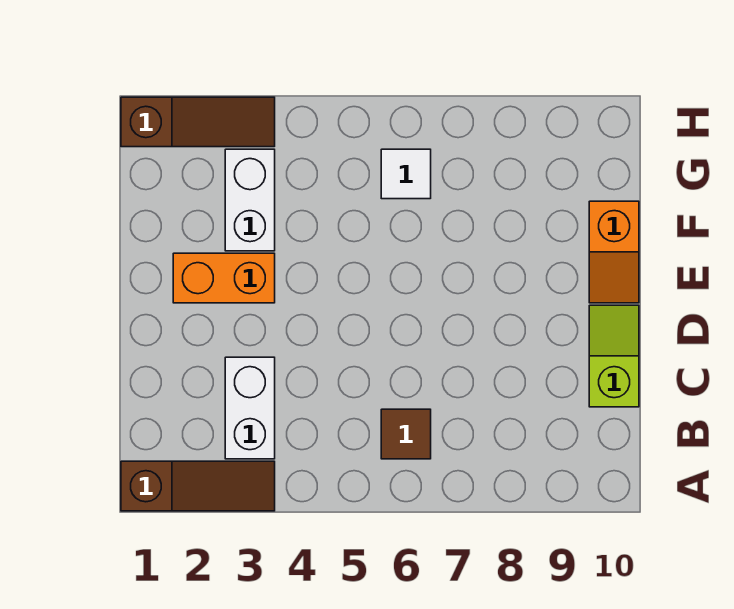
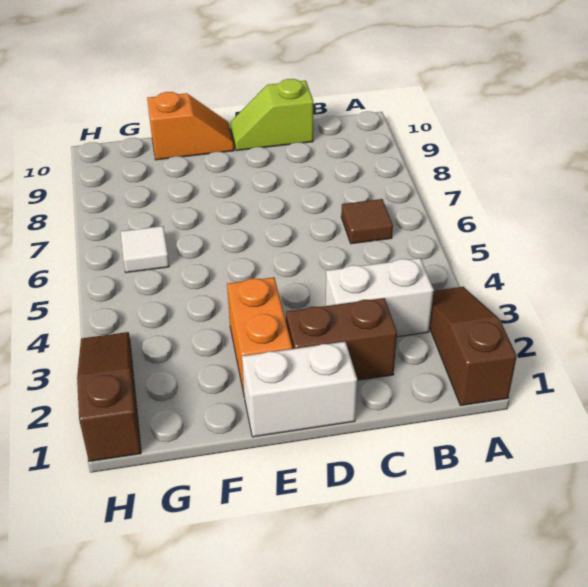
none -> brown brick C2:D2 level 1
white brick F3:G3 level 1 -> white brick D1:E1 level 1

